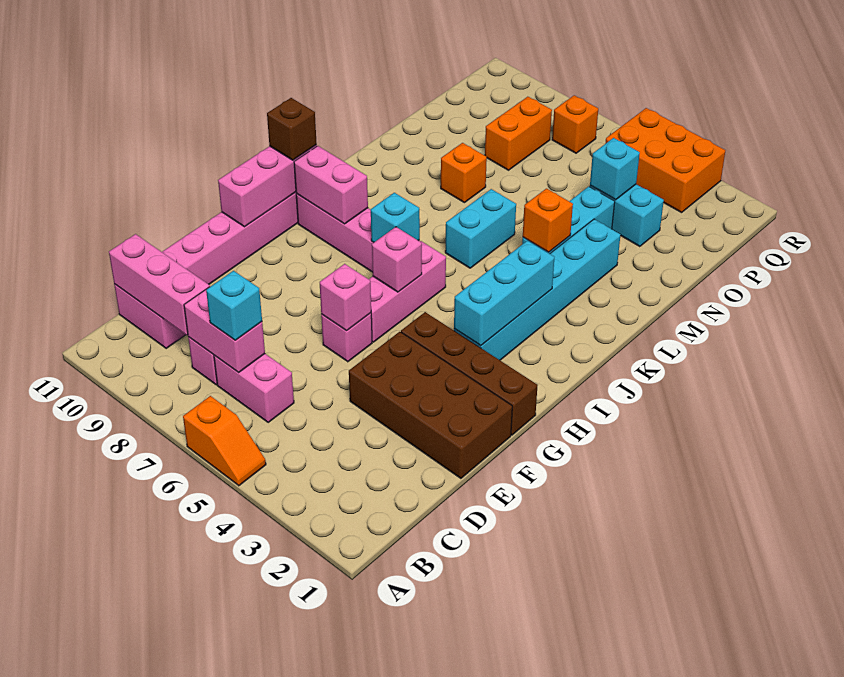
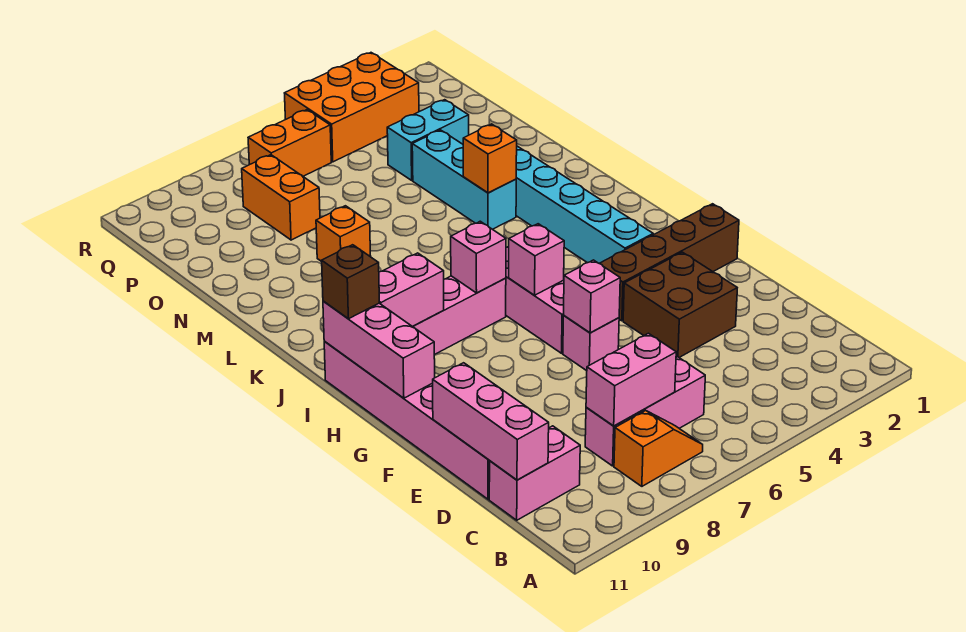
orange slope A5:A6 level 1 top 6 -> orange slope B7:B8 level 1 top 8
cyan brick C7 level 3 -> none
pink brick C9:C11 level 2 -> pink brick C11:E11 level 2
brown brick E1:F4 level 1 -> brown brick E3:F4 level 1
cyan brick H3:J3 level 2 -> none
cyan brick I7 level 2 -> pink brick I7 level 2
cyan brick K6:L6 level 1 -> none
cyan brick O4 level 2 -> none
orange brick Q7 level 1 -> orange brick Q6:Q7 level 1

